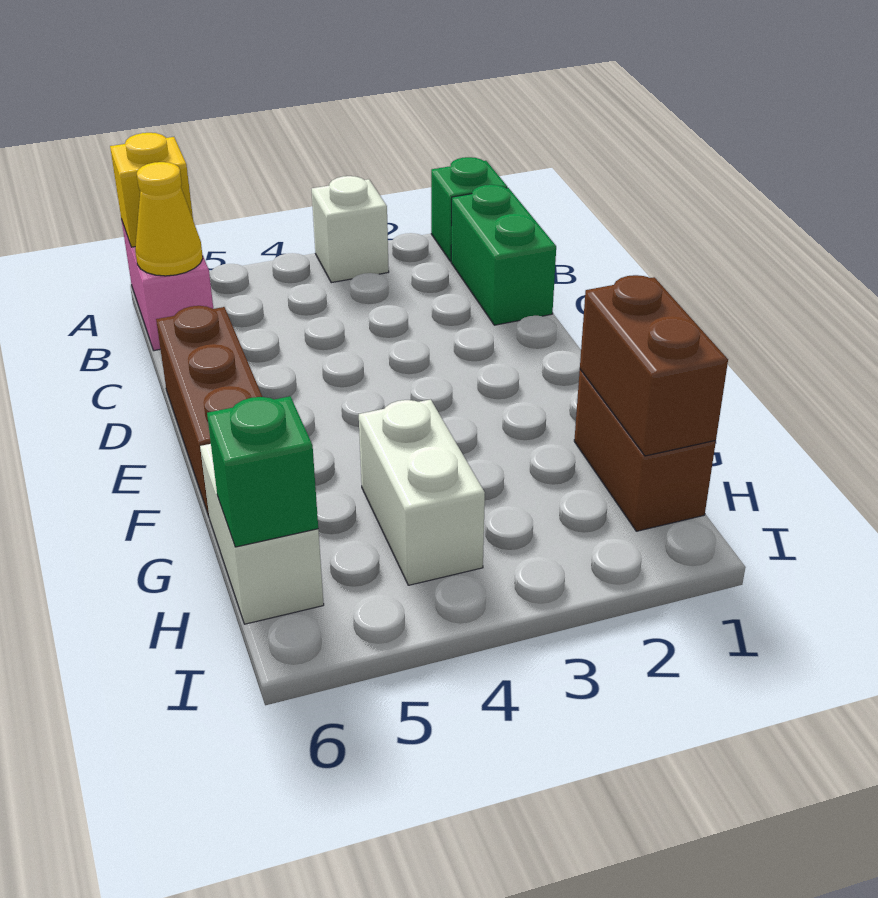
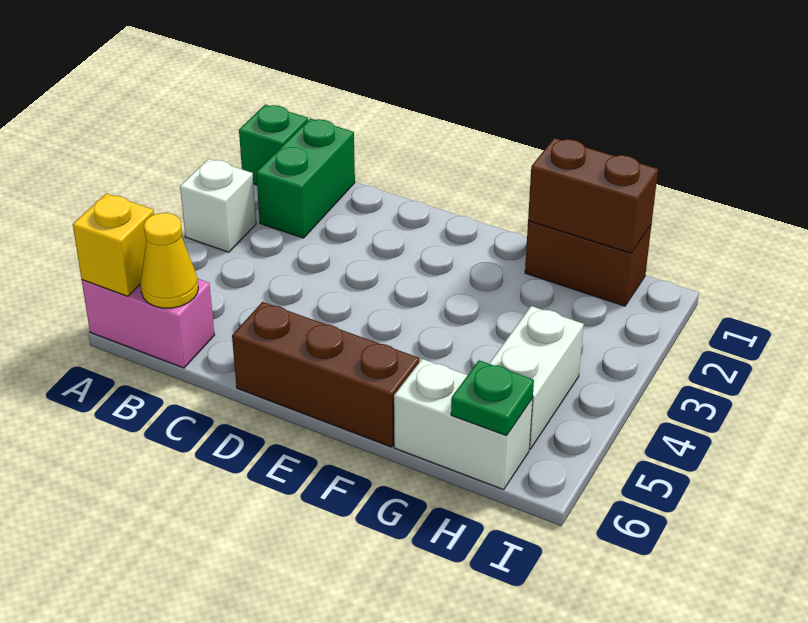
green brick B1:C1 level 1 -> green brick B1:B2 level 1
white brick G4:H4 level 1 -> white brick H4:H5 level 1
green brick H6 level 2 -> green plate H6 level 2

